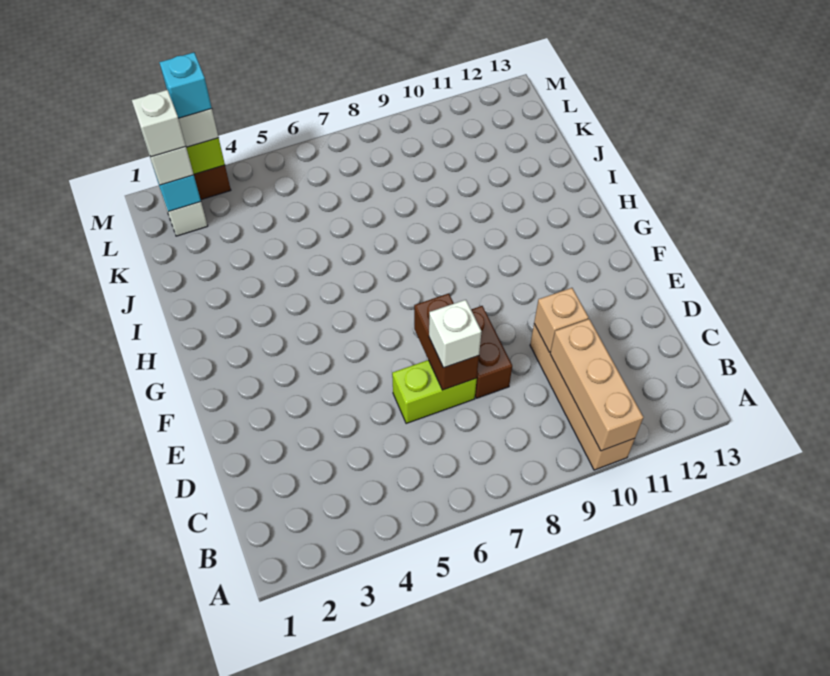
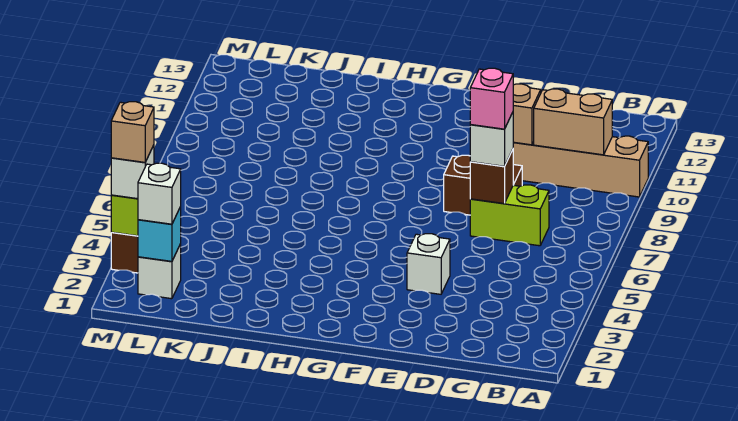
tan brick A10:C10 level 2 -> tan brick B10:C10 level 2
lime brick D6:D7 level 1 -> lime brick C7:D7 level 1
brown brick D7:E7 level 2 -> brown brick D7 level 2
none -> pink brick D7 level 4
white brick L2 level 4 -> white brick E4 level 1
cyan brick M3 level 4 -> tan brick M3 level 4

